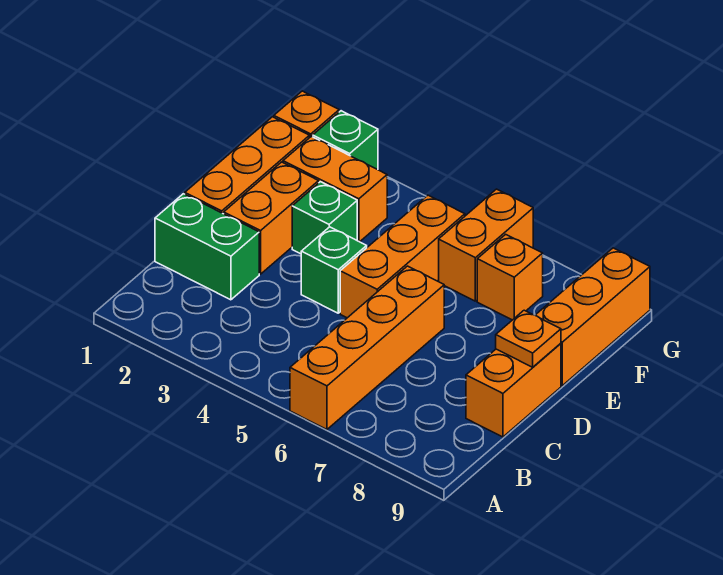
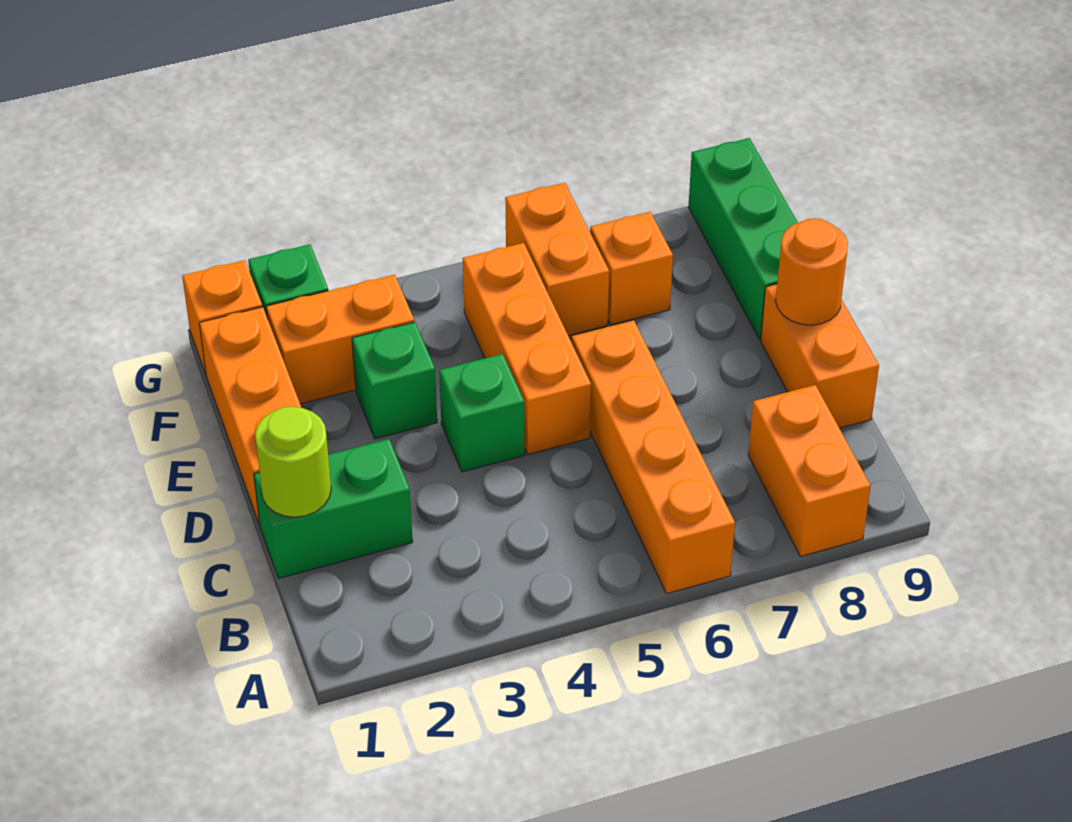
none -> lime round brick C1 level 2
orange brick D2:E2 level 1 -> orange brick A8:B8 level 1
orange plate D9 level 2 -> orange round brick D9 level 2
orange brick E9:G9 level 1 -> green brick E9:G9 level 1

